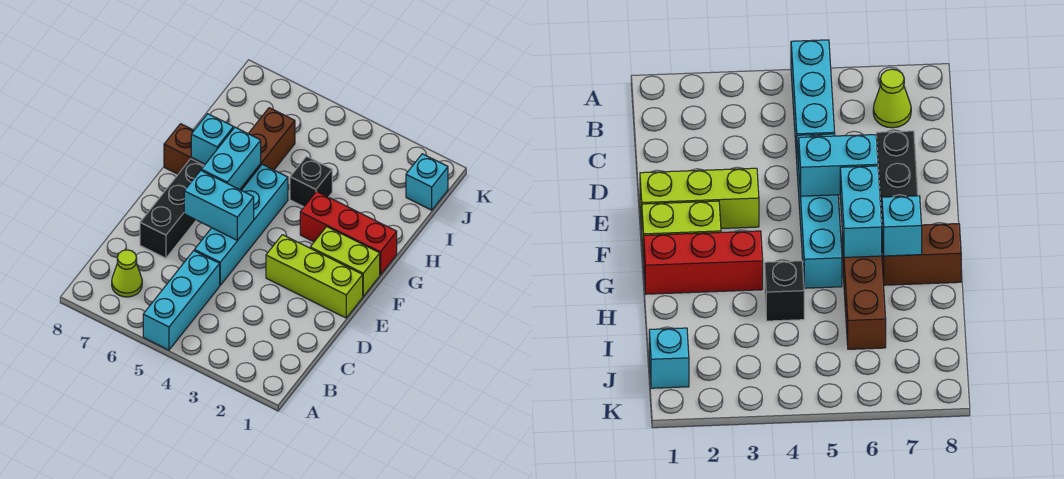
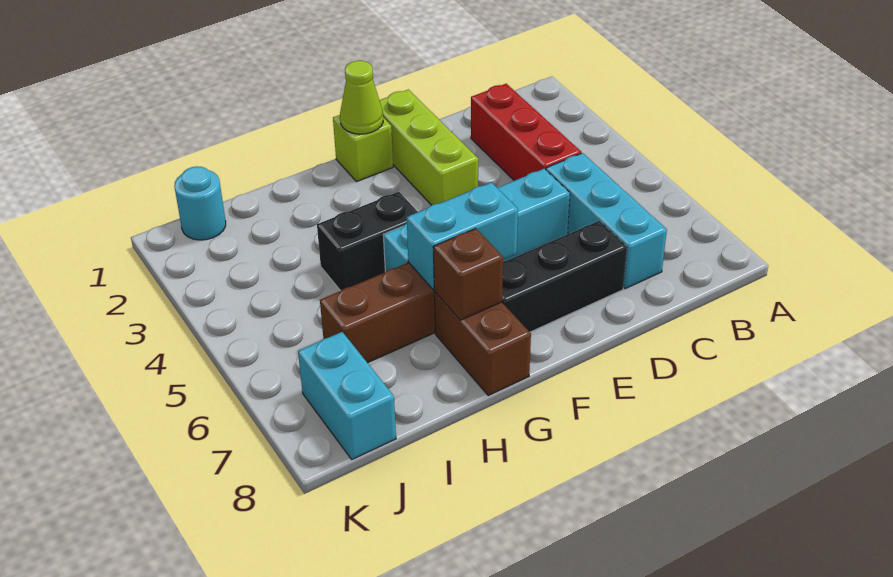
cyan brick A5:C5 level 1 -> cyan brick C5:C7 level 1
lime cone B7 level 1 -> lime cone F1 level 2
cyan brick E5:E6 level 2 -> cyan brick J7:J8 level 1
lime brick F1:F2 level 1 -> lime brick F1 level 1
red brick G1:G3 level 1 -> red brick C2:C4 level 1
cyan brick G7 level 2 -> brown brick G7 level 2
black brick H4 level 1 -> black brick G4:H4 level 1
cyan brick J1 level 1 -> cyan round brick J1 level 1

